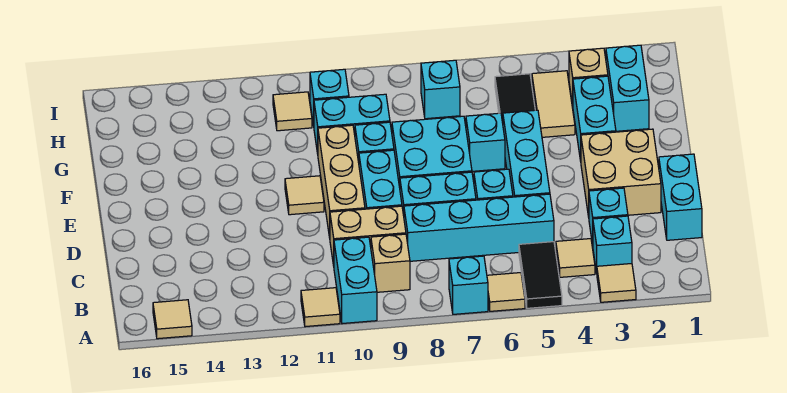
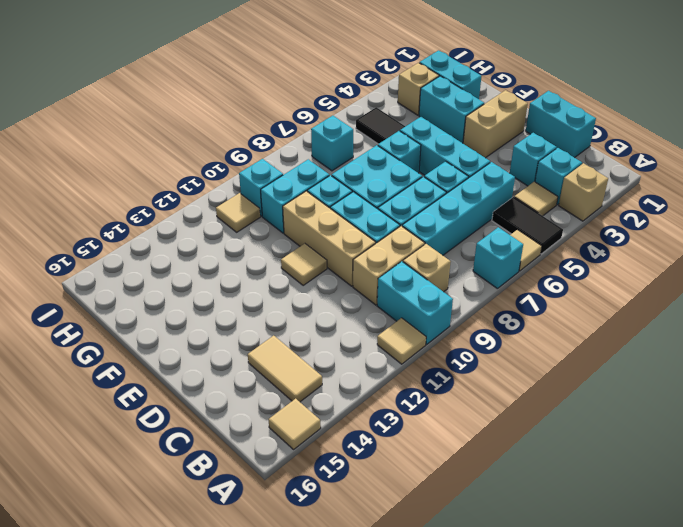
tan tile A3 level 1 -> tan brick A3 level 1
tan brick D2:E3 level 1 -> tan brick E2:E3 level 1
tan tile G4:H4 level 1 -> tan tile B14:C14 level 1

